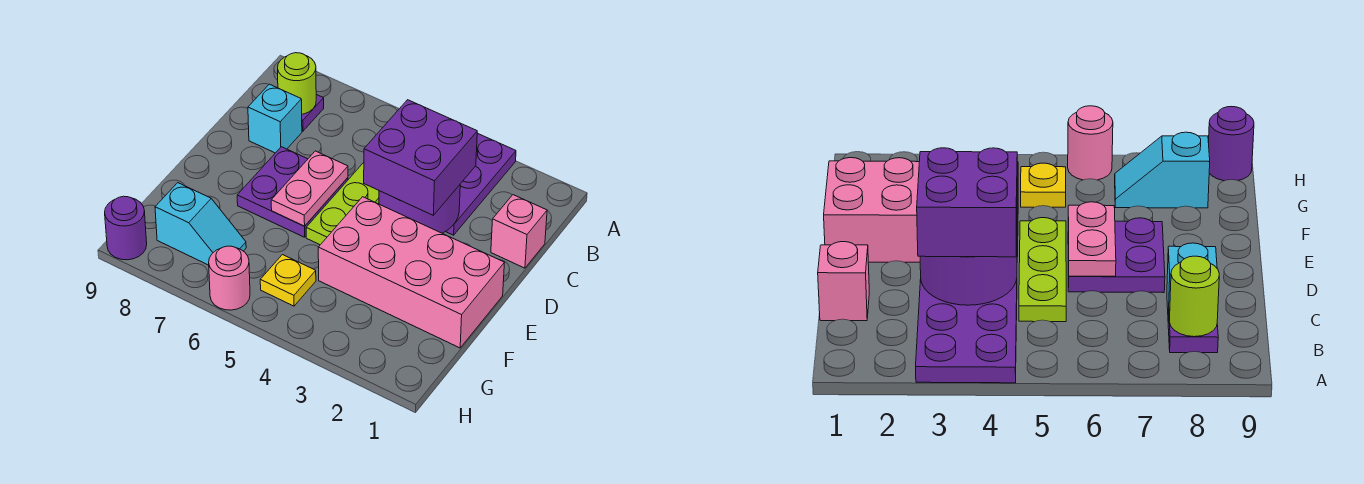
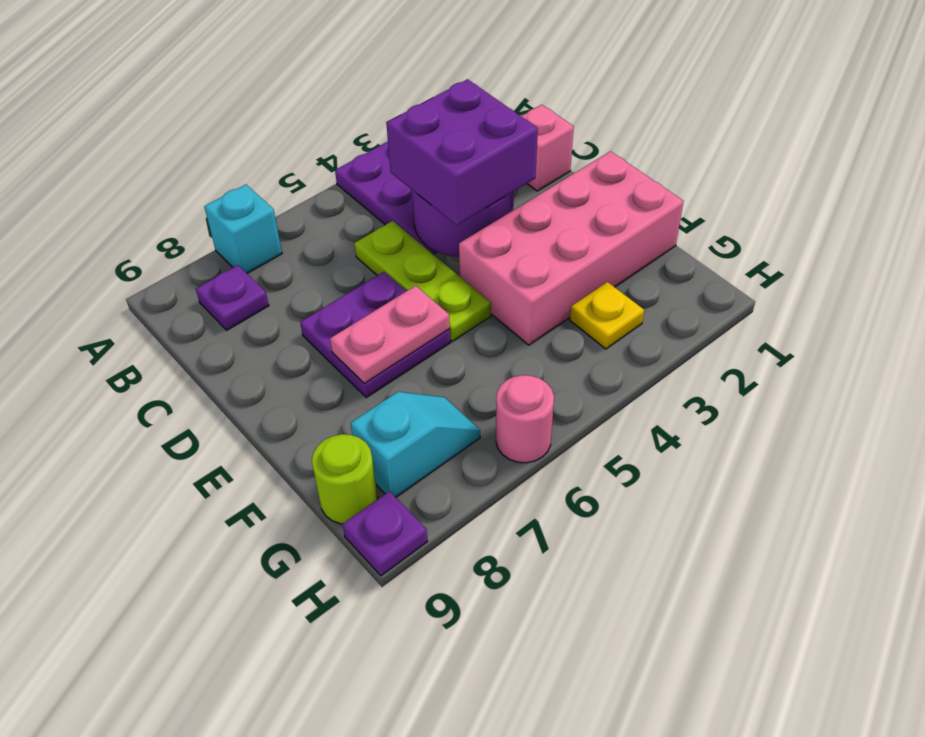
lime round brick B8 level 2 -> lime round brick G9 level 1
cyan brick C8 level 1 -> cyan brick A7 level 1
pink plate D6:E6 level 2 -> pink plate E6:E7 level 2
yellow plate G5 level 1 -> yellow plate G3 level 1
purple round brick H9 level 1 -> purple plate H9 level 1

